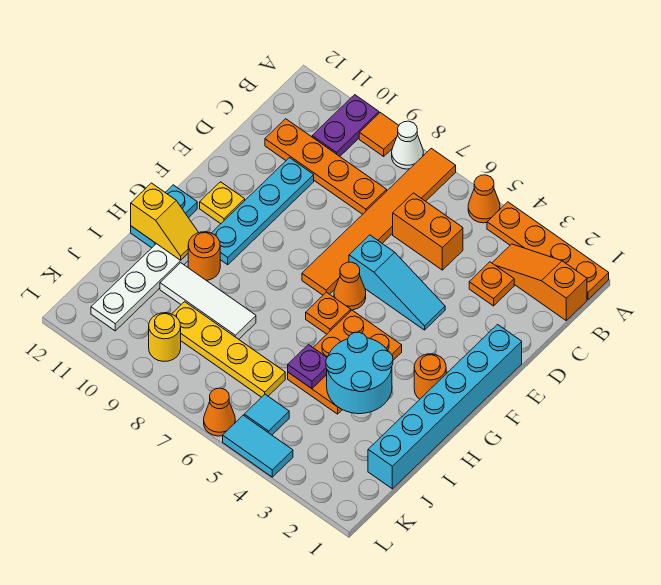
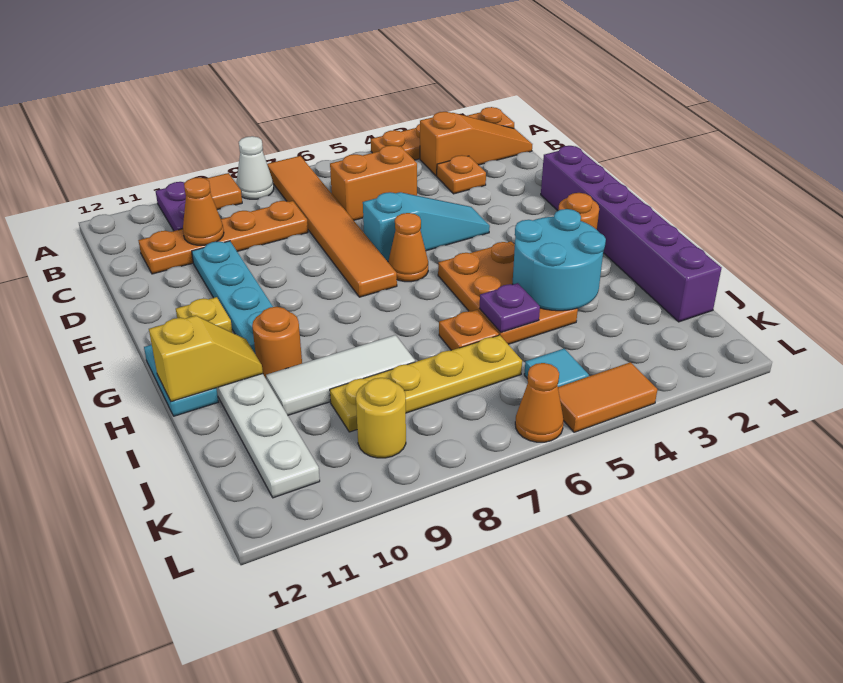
orange cone A5 level 1 -> orange cone C10 level 2
orange slope B1:B3 level 1 top 1 -> orange slope B1:B3 level 1 top 3
cyan brick E1:J1 level 1 -> purple brick E1:J1 level 1
orange plate G6 level 1 -> orange plate I6 level 1
cyan tile L4:L5 level 1 -> orange tile L4:L5 level 1

